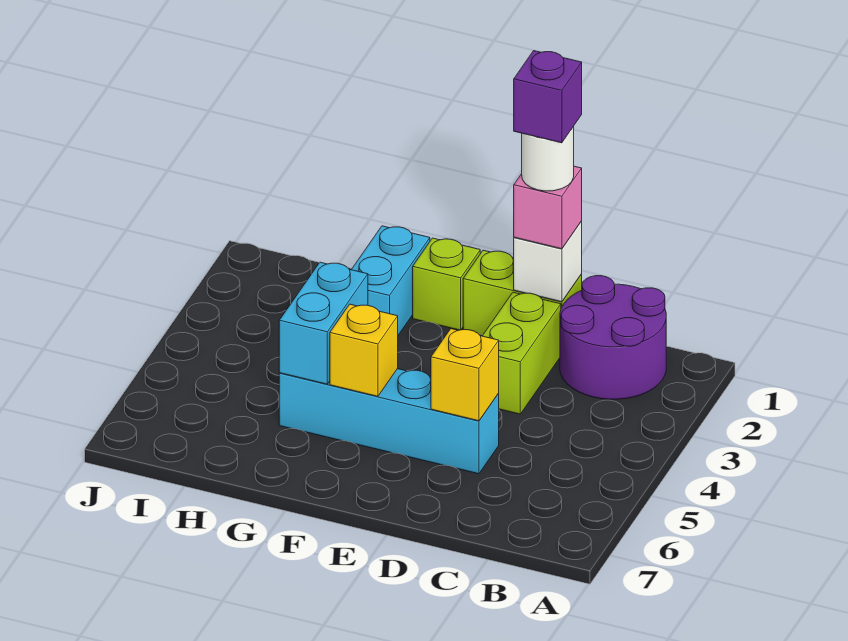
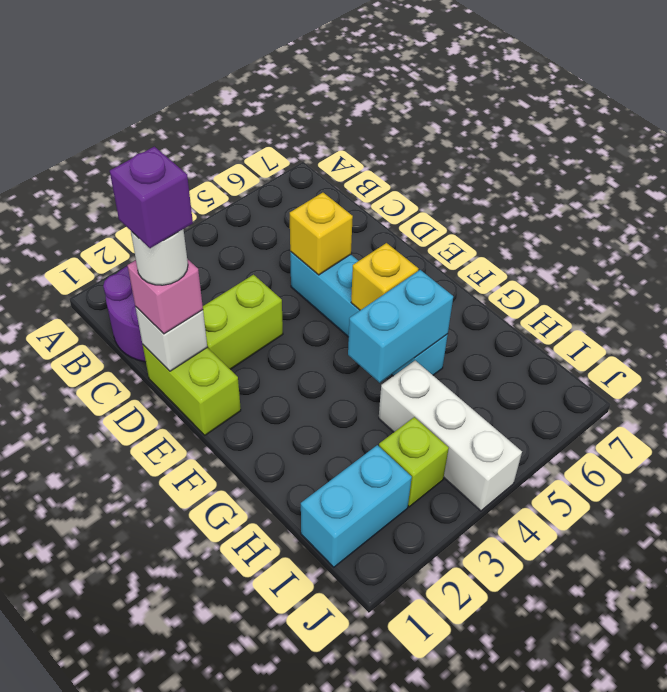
lime brick F1 level 1 -> lime brick I3 level 1
cyan brick G1:G2 level 1 -> cyan brick I1:I2 level 1
none -> white brick H4:J4 level 1

